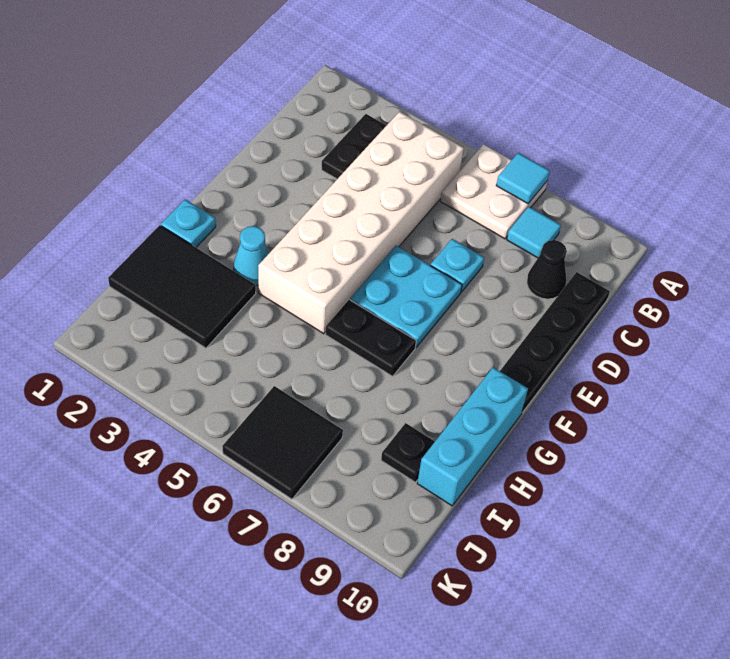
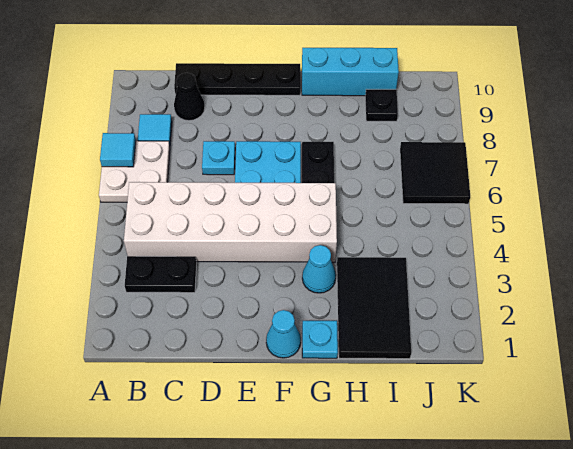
none -> cyan cone F1 level 1

